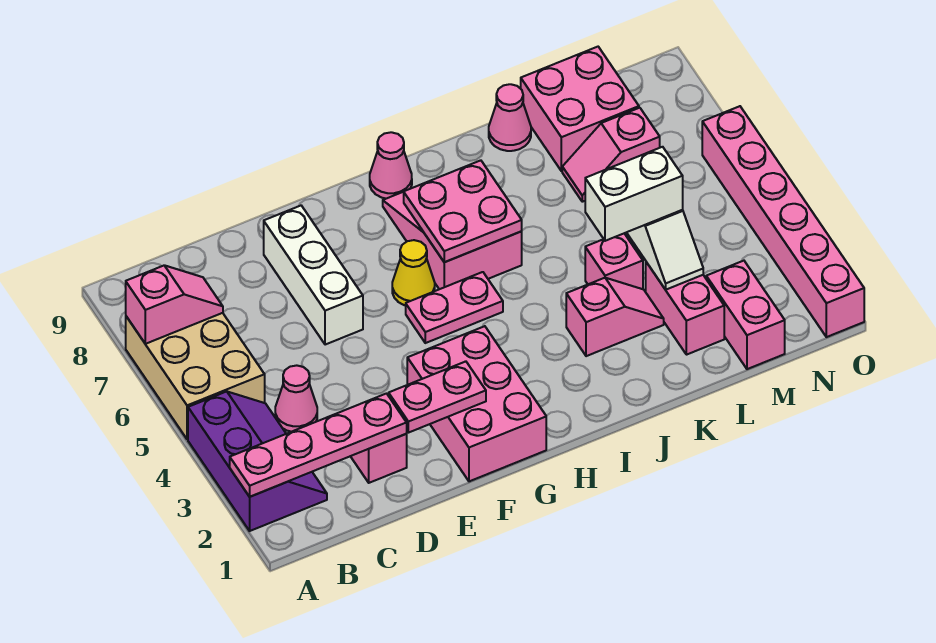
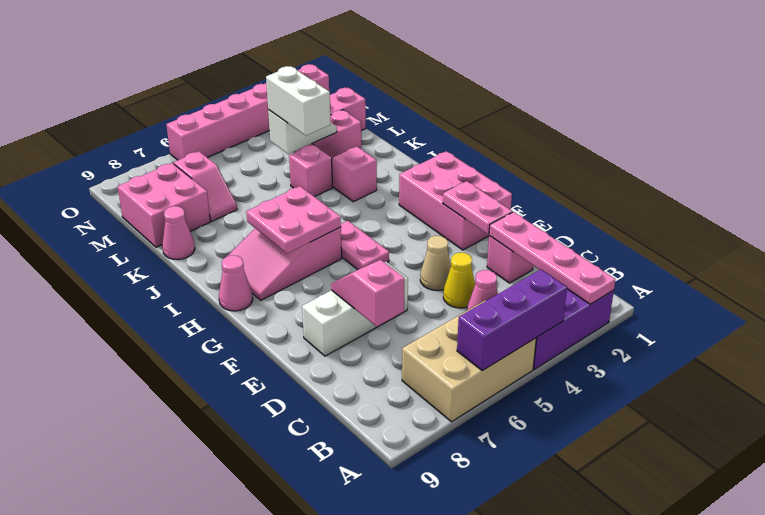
none -> purple brick A4:A6 level 2
pink slope A7:B7 level 2 top A -> pink slope D7:E7 level 2 top D
none -> tan cone E4 level 1
pink brick F1:G3 level 1 -> pink brick F1:H2 level 1
yellow cone G6 level 1 -> yellow cone D4 level 1

